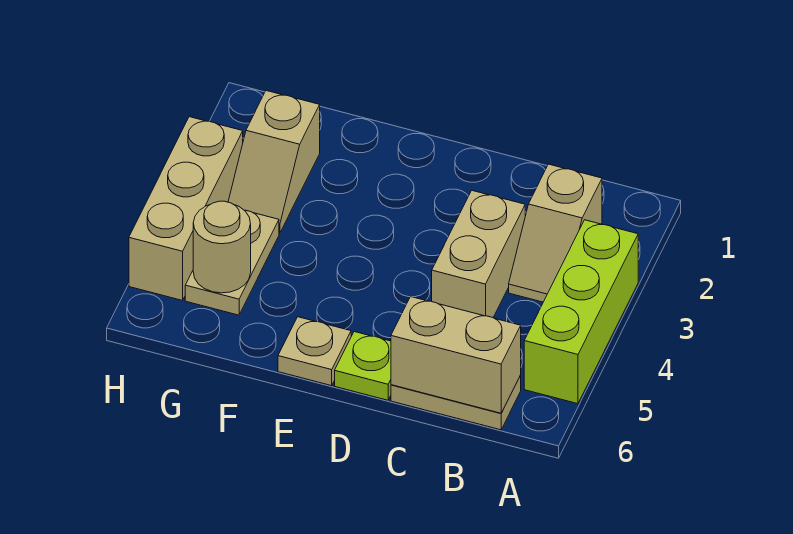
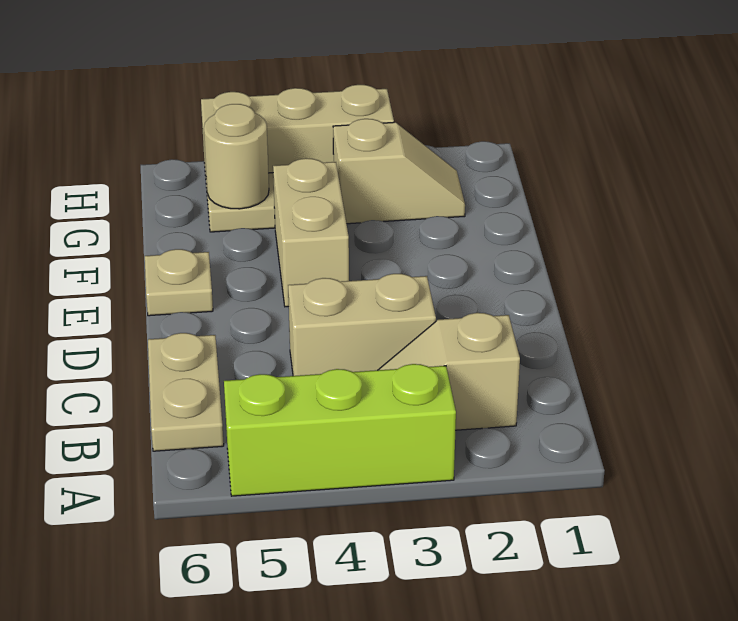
tan brick B6:C6 level 2 -> tan brick E4:F4 level 1
lime plate D6 level 1 -> none
tan slope G2:G3 level 1 top 2 -> tan slope G2:G3 level 1 top 3

